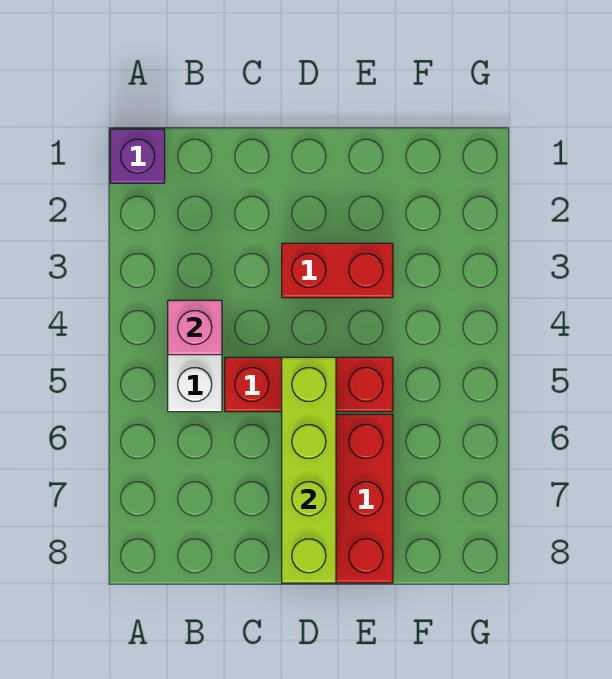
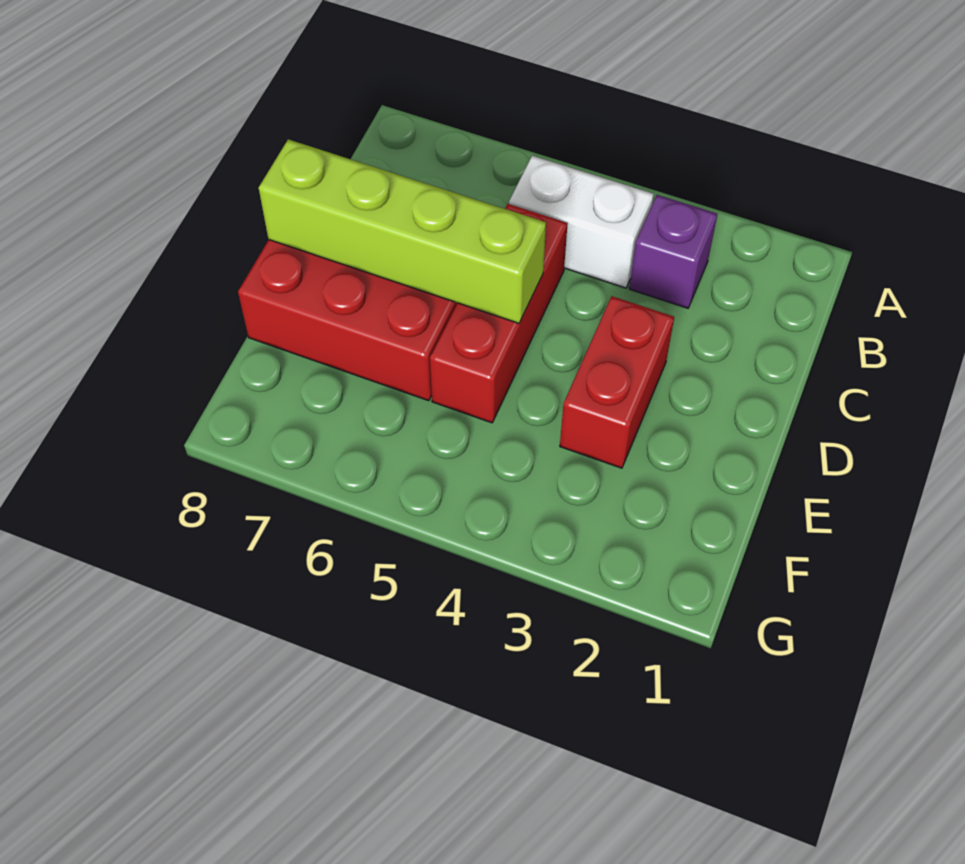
purple brick A1 level 1 -> purple brick B3 level 1
pink brick B4 level 2 -> none

